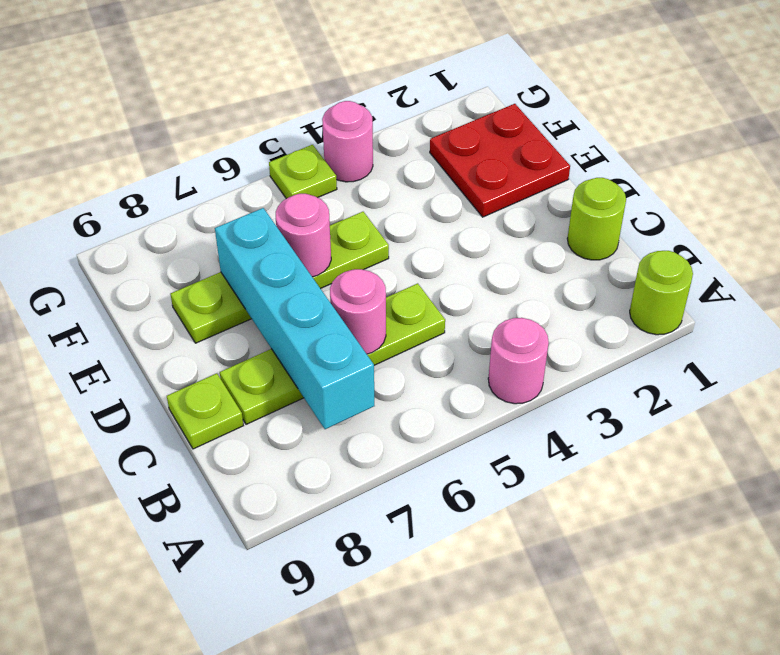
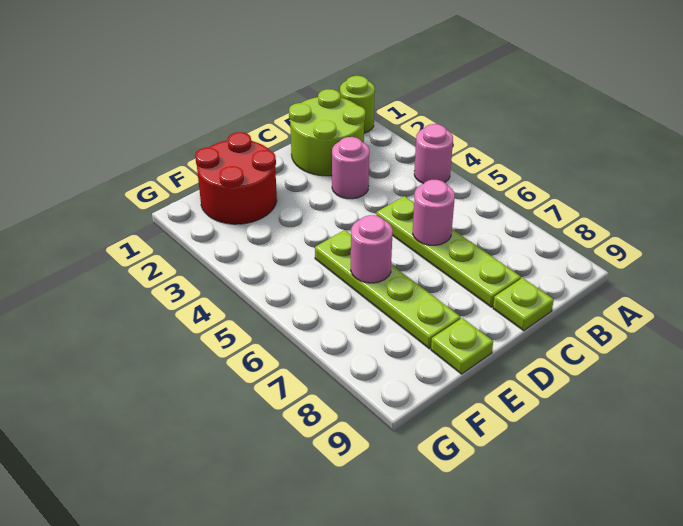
cyan brick B7:E7 level 2 -> none
lime round brick C1 level 1 -> lime round brick B1:C2 level 1
red plate E1:F2 level 1 -> red round brick E1:F2 level 1
pink round brick G4 level 1 -> pink round brick C3 level 1
lime plate G5 level 1 -> lime plate E9 level 1

